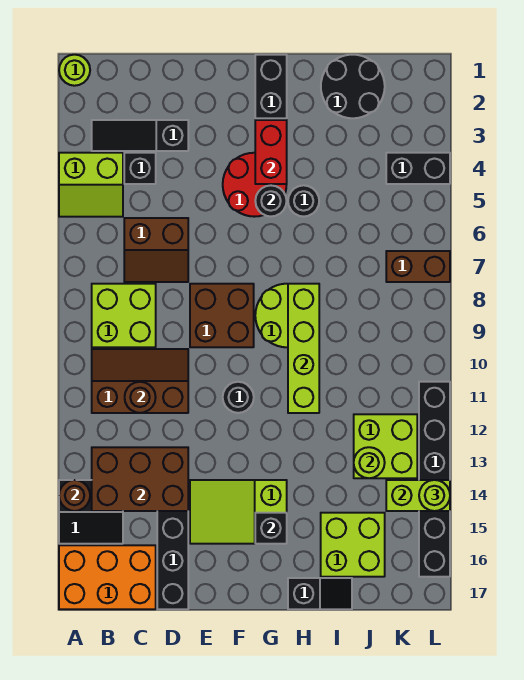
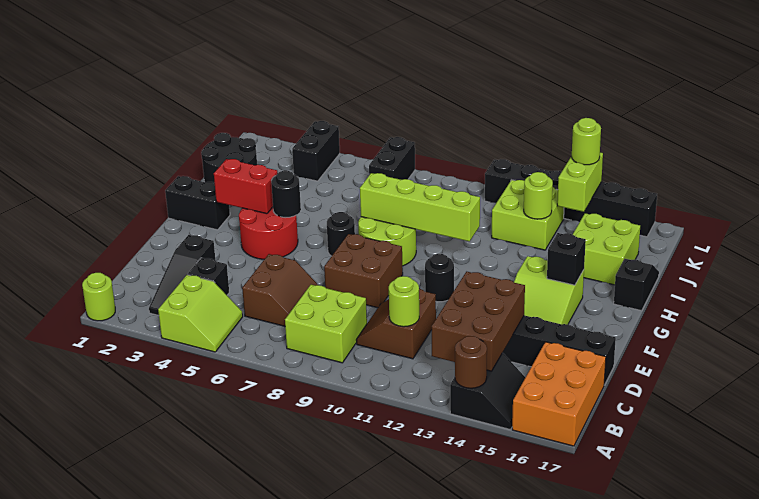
brown slope B10:D11 level 1 top 11 -> brown slope C10:D11 level 1 top 11
brown round brick C11 level 2 -> lime round brick C11 level 2
black round brick H5 level 1 -> black round brick G7 level 1
brown brick K7:L7 level 1 -> black brick K7:L7 level 1

